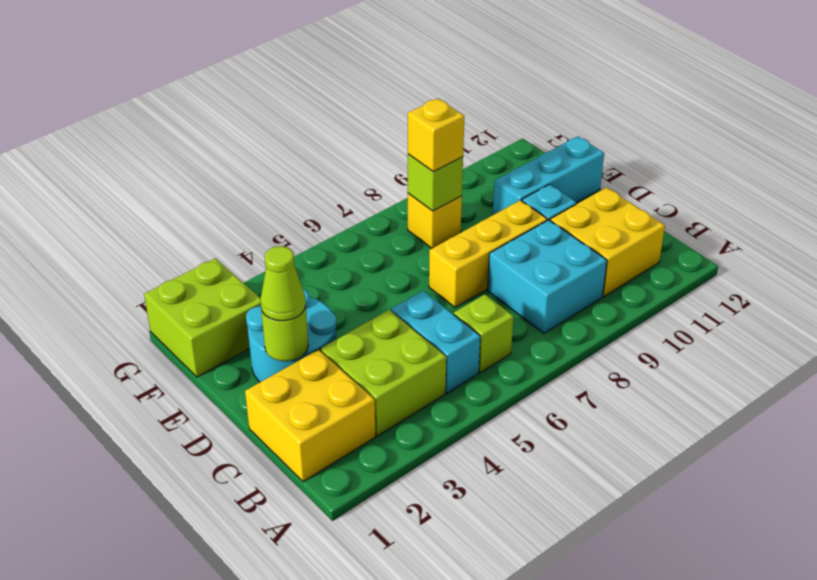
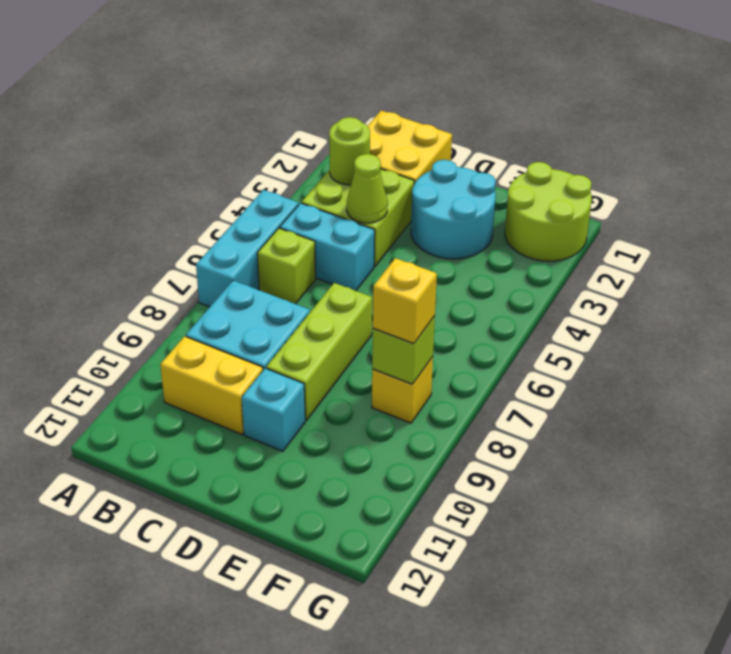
yellow brick B10:C11 level 1 -> yellow brick B10:C10 level 1
lime round brick D2 level 2 -> lime round brick B3 level 2
lime cone D2 level 3 -> lime cone C4 level 2
yellow brick D7:D9 level 1 -> lime brick D7:D9 level 1
cyan brick E10:E12 level 1 -> cyan brick A5:A7 level 1
lime brick F1:G2 level 1 -> lime round brick F1:G2 level 1

